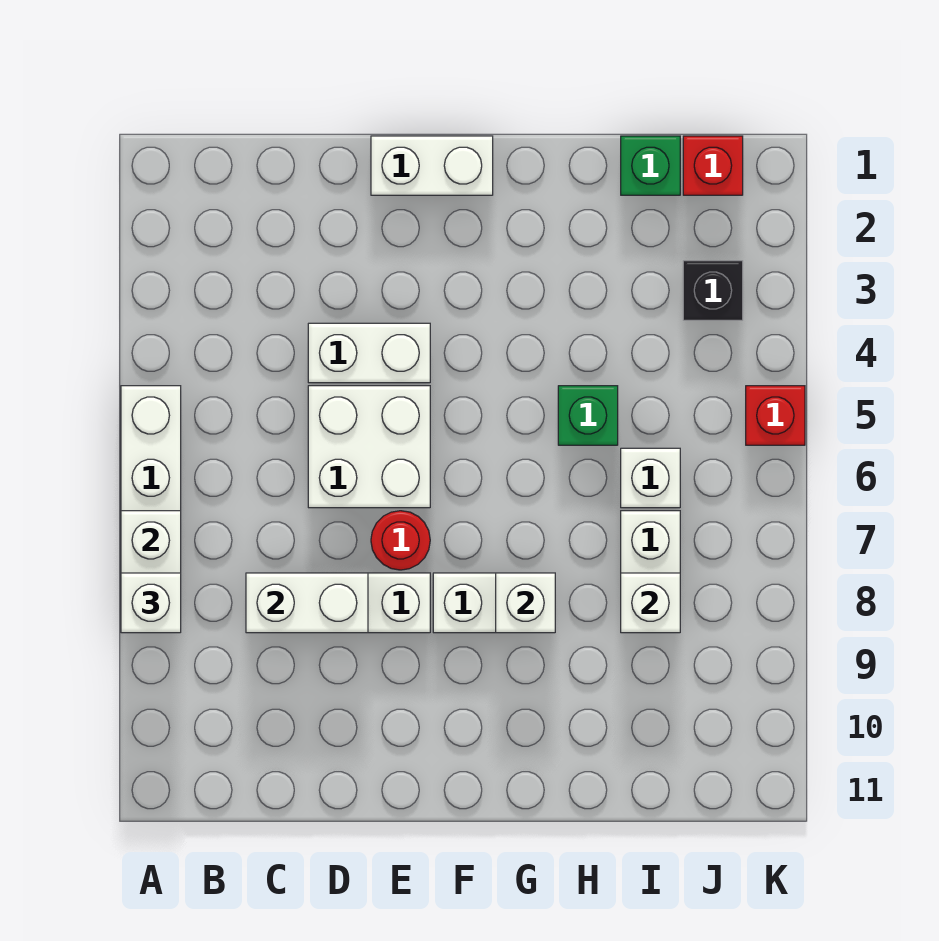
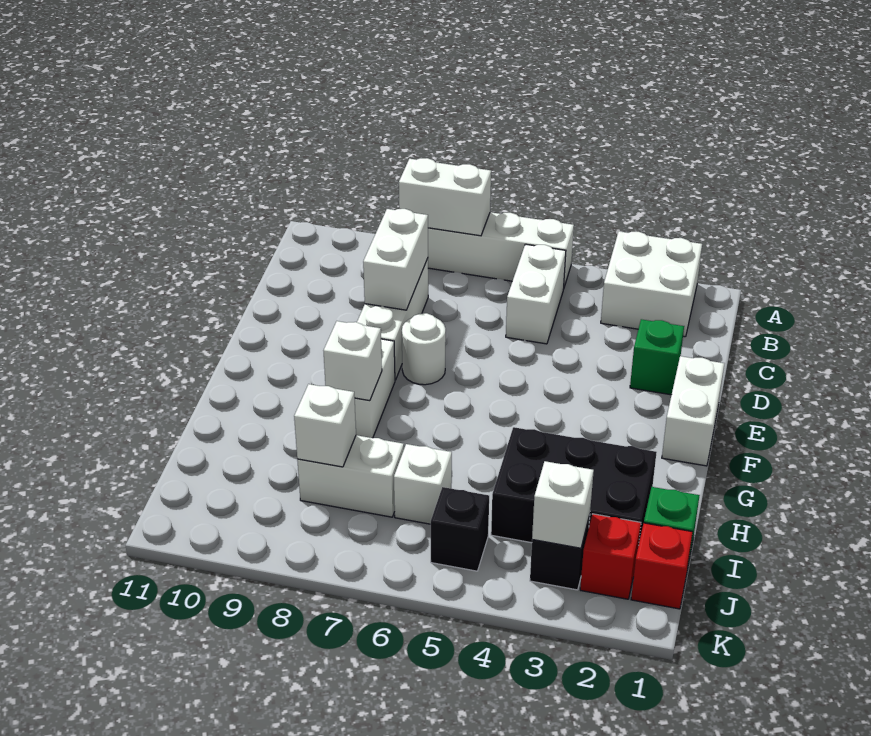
white brick A8 level 3 -> white brick J3 level 2
white brick D4:E4 level 1 -> white brick B5:C5 level 1
white brick D5:E6 level 1 -> white brick A2:B3 level 1
red round brick E7 level 1 -> white round brick E7 level 1
none -> black brick H2:I4 level 1
green brick H5 level 1 -> green brick D2 level 1
none -> black brick J5 level 1
red brick K5 level 1 -> red brick J2 level 1

